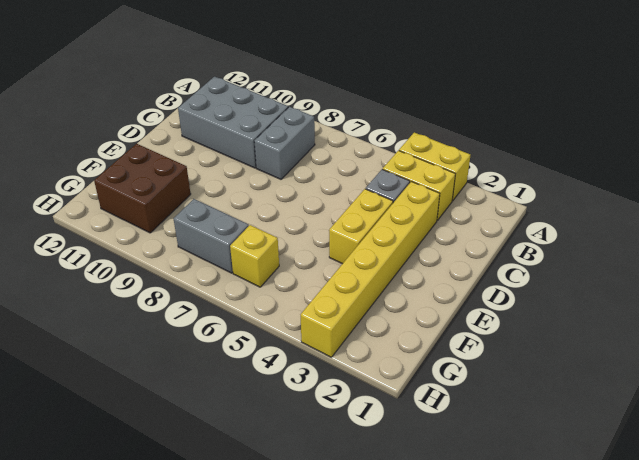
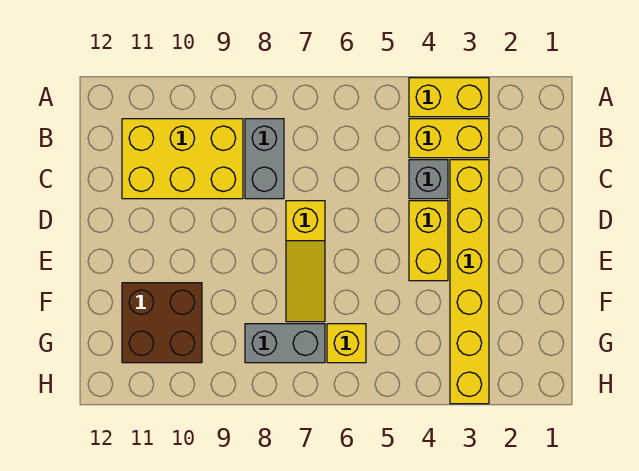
grey brick B9:C11 level 1 -> yellow brick B9:C11 level 1
none -> yellow slope D7:F7 level 1 top D

